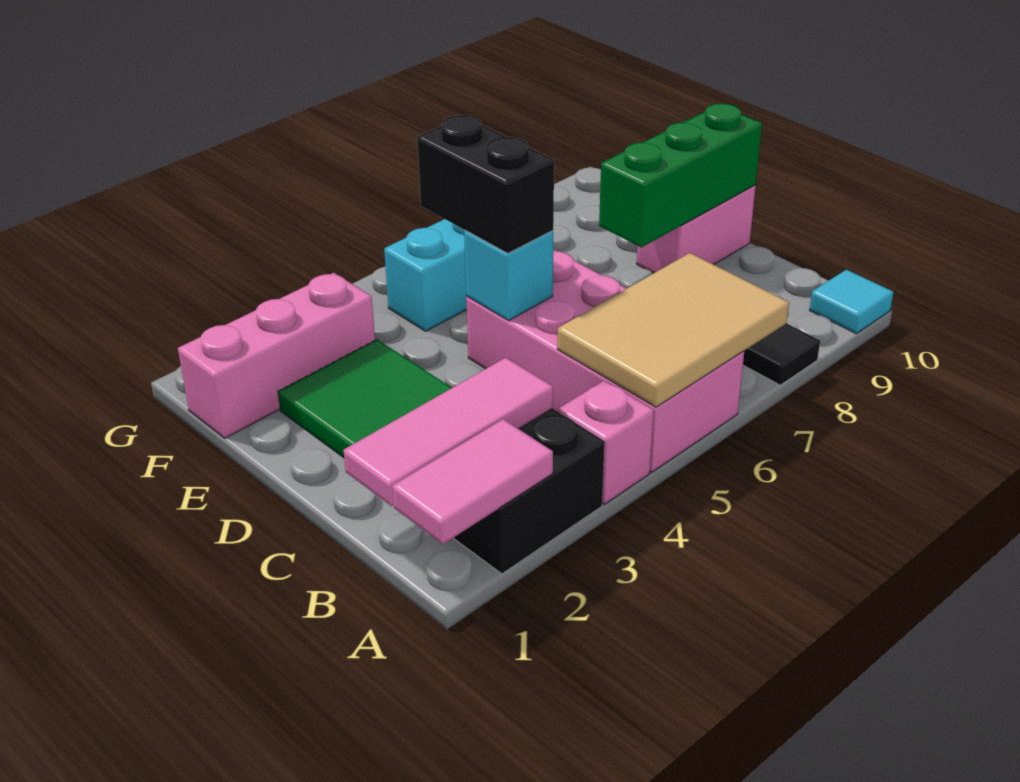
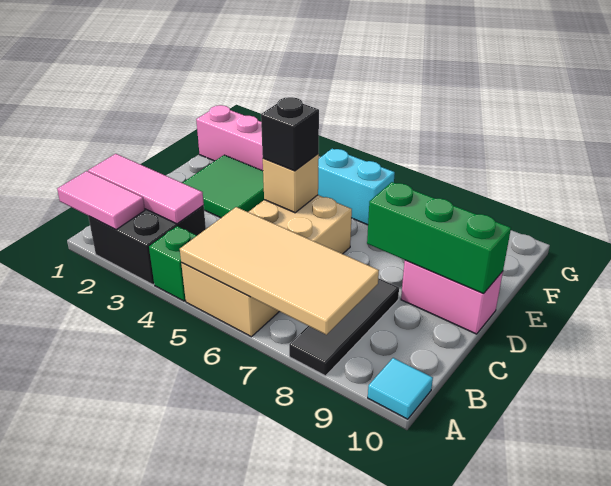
pink brick A4 level 1 -> green brick A4 level 1
pink brick A5:D6 level 1 -> tan brick A5:D6 level 1
tan tile A5:B7 level 2 -> tan tile A5:B8 level 2
cyan brick D5 level 2 -> tan brick D5 level 2
black brick D5:E5 level 3 -> black brick D5 level 3

